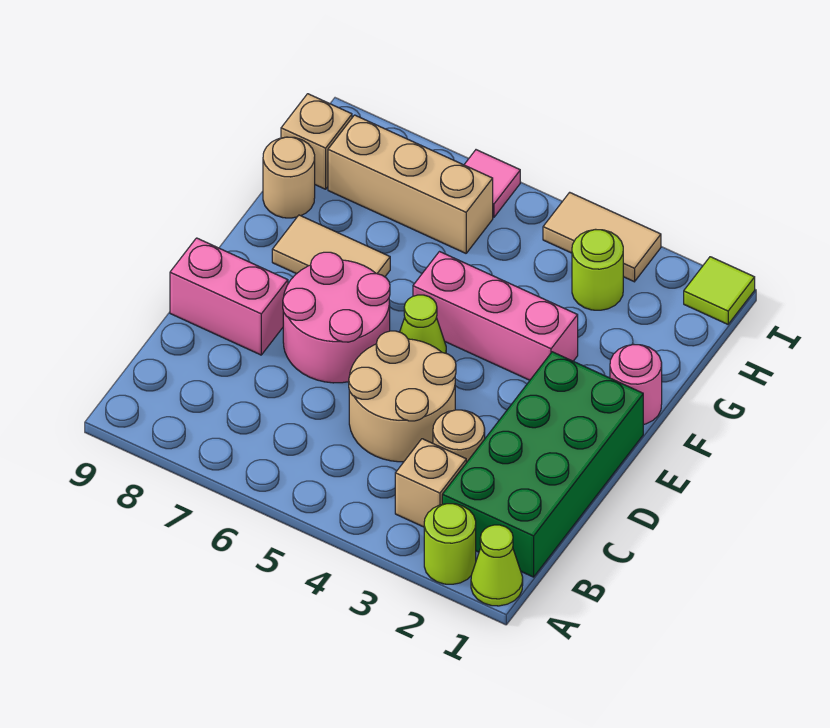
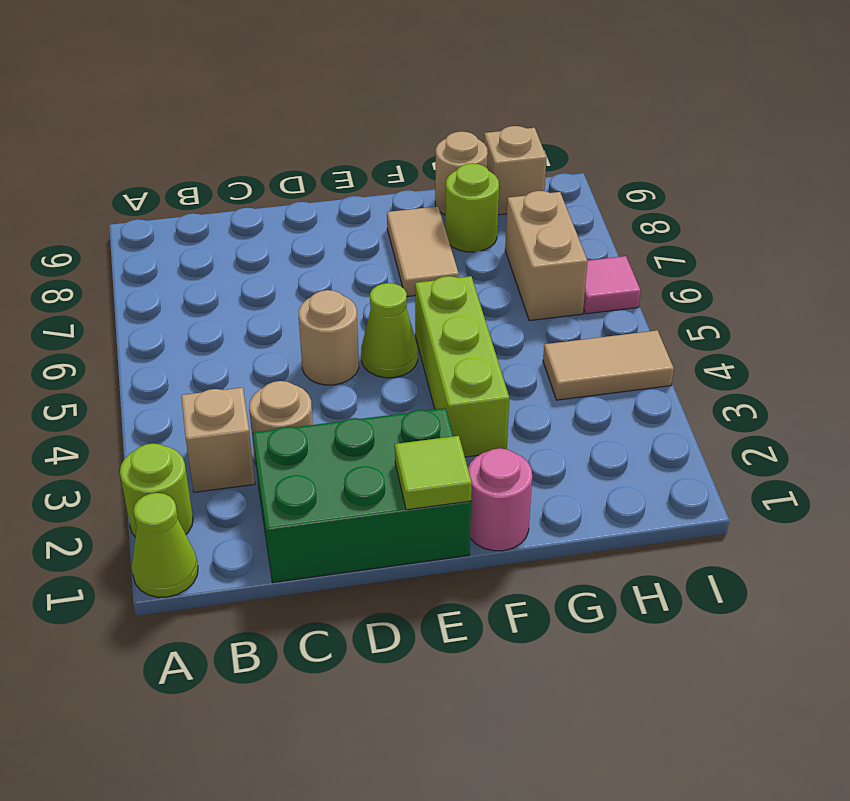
green brick B1:E2 level 1 -> green brick C1:E2 level 1
tan round brick C4:D5 level 1 -> tan round brick D5 level 1
pink round brick D6:E7 level 1 -> none
pink brick D8:D9 level 1 -> none
pink brick F3:F5 level 1 -> lime brick F3:F5 level 1
lime round brick H3 level 1 -> lime round brick G8 level 1
tan brick H6:H8 level 1 -> tan brick H6:H7 level 1
lime tile I1 level 1 -> lime tile E1 level 2
tan tile I3:I4 level 1 -> tan tile H4:I4 level 1

